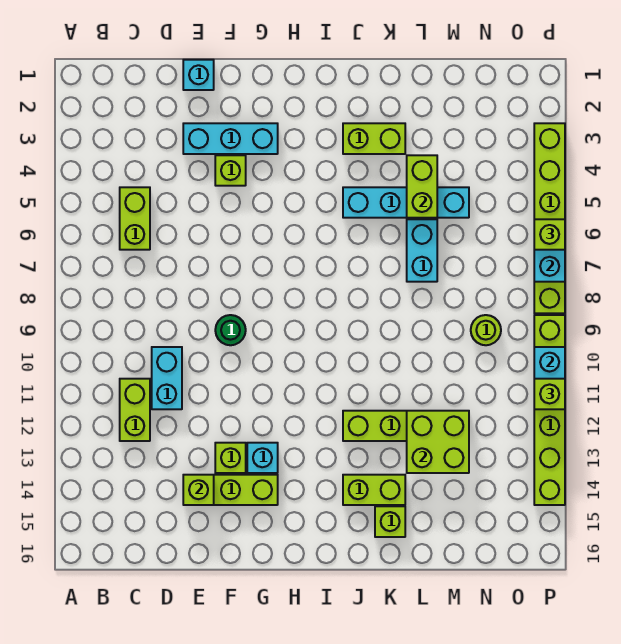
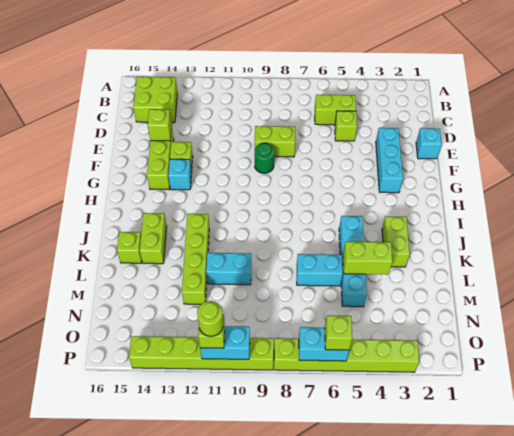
lime brick C11:C12 level 1 -> lime brick E8:E9 level 1
cyan brick D10:D11 level 1 -> cyan brick L10:L11 level 1
lime brick F4 level 1 -> lime brick D5 level 1
lime brick L12:M13 level 2 -> lime brick B14:C15 level 1
lime round brick N9 level 1 -> lime round brick P11 level 4

